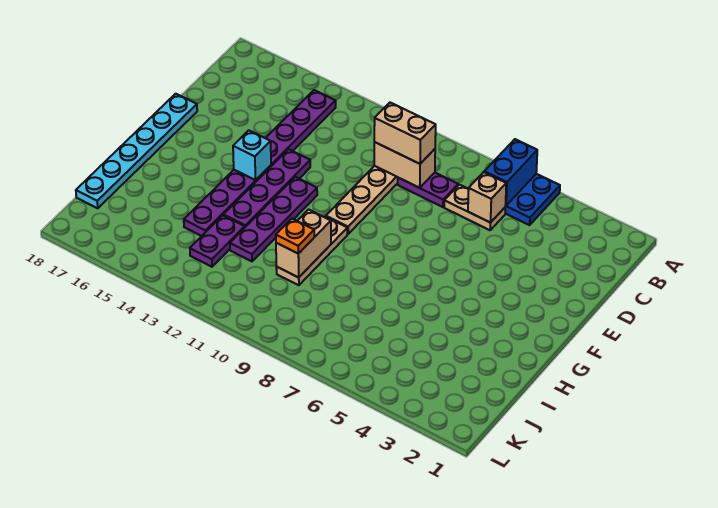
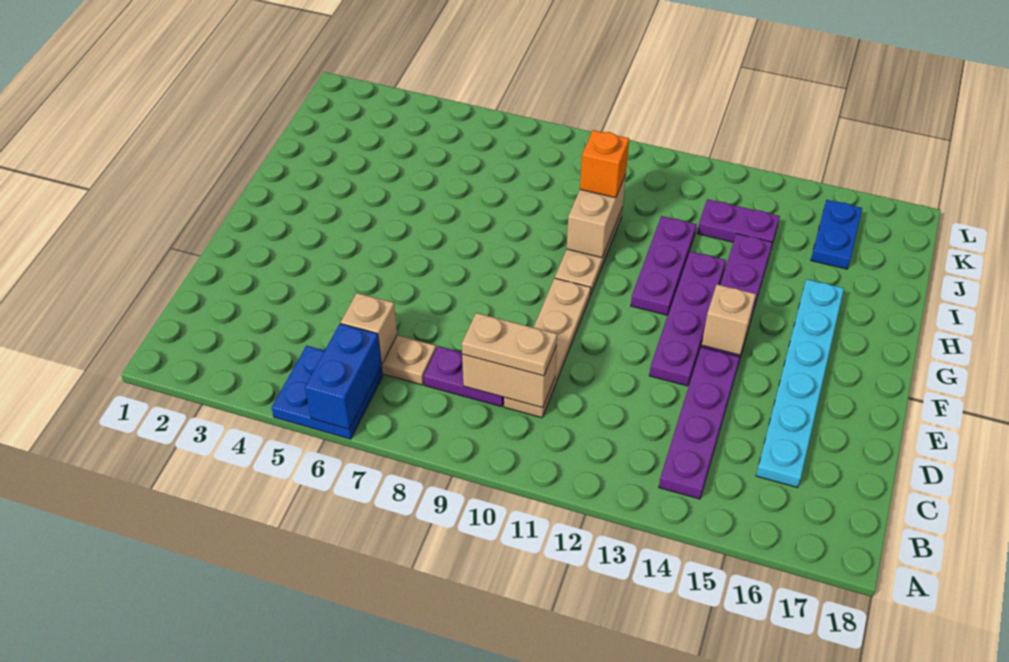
tan brick C9:C10 level 3 -> tan plate C9:C10 level 3
cyan plate E18:J18 level 1 -> cyan plate C16:H16 level 1
purple plate F12:I12 level 1 -> purple plate G12:I12 level 1
cyan brick F14 level 2 -> tan brick F14 level 2
orange plate I10 level 3 -> orange brick I10 level 3
purple plate I13:J13 level 1 -> purple plate J13:J14 level 1
none -> blue plate J16:K16 level 1

